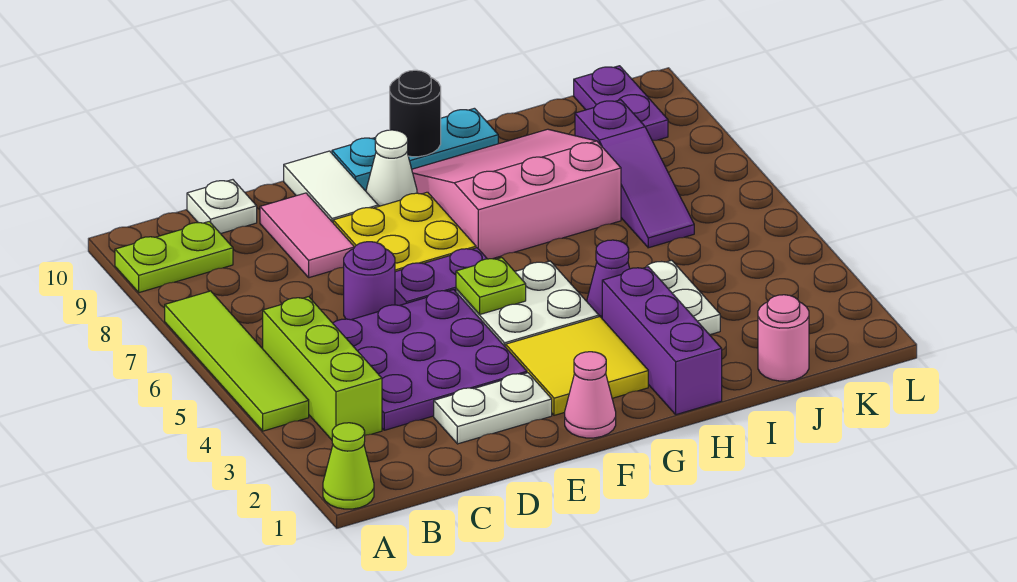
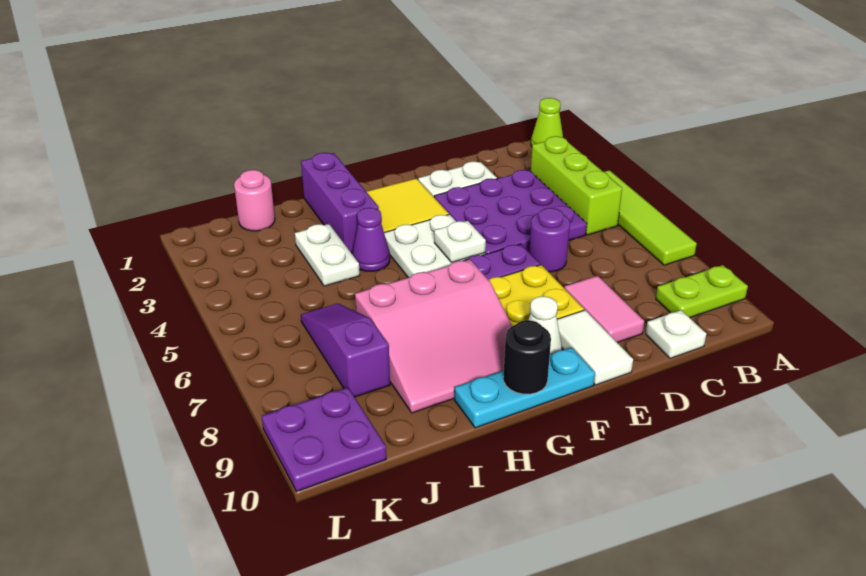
pink cone F1 level 1 -> none
lime plate F5 level 2 -> white plate F5 level 2
purple plate K9:K10 level 1 -> purple plate K9:L10 level 1

